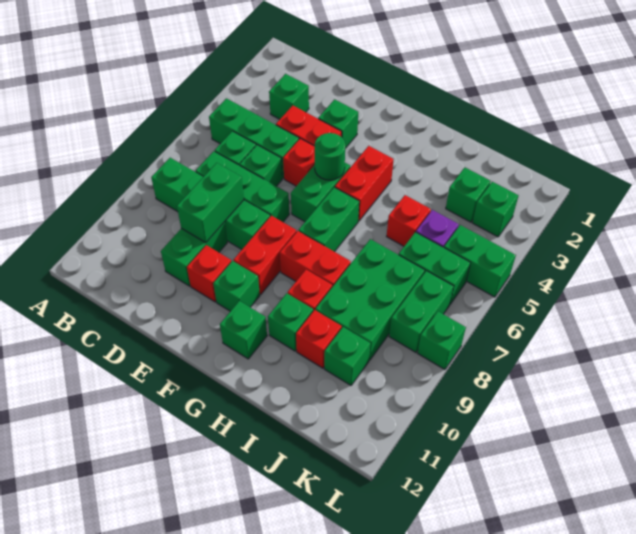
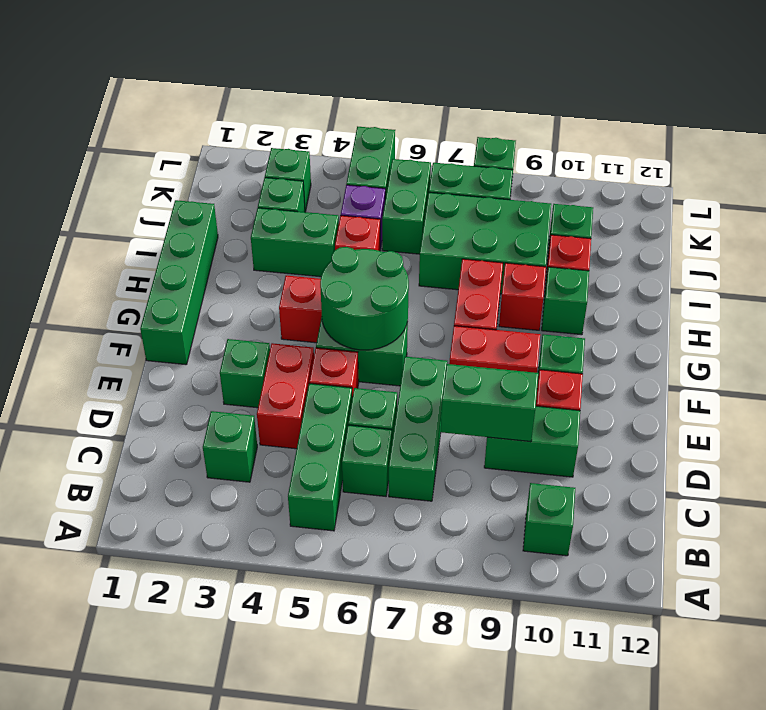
green brick B8:E8 level 1 -> green brick F1:I1 level 1
green round brick F5 level 2 -> green round brick F5:G6 level 2
green brick G6:G7 level 1 -> green brick I3:I4 level 1
green brick G11 level 1 -> green brick B10 level 1

